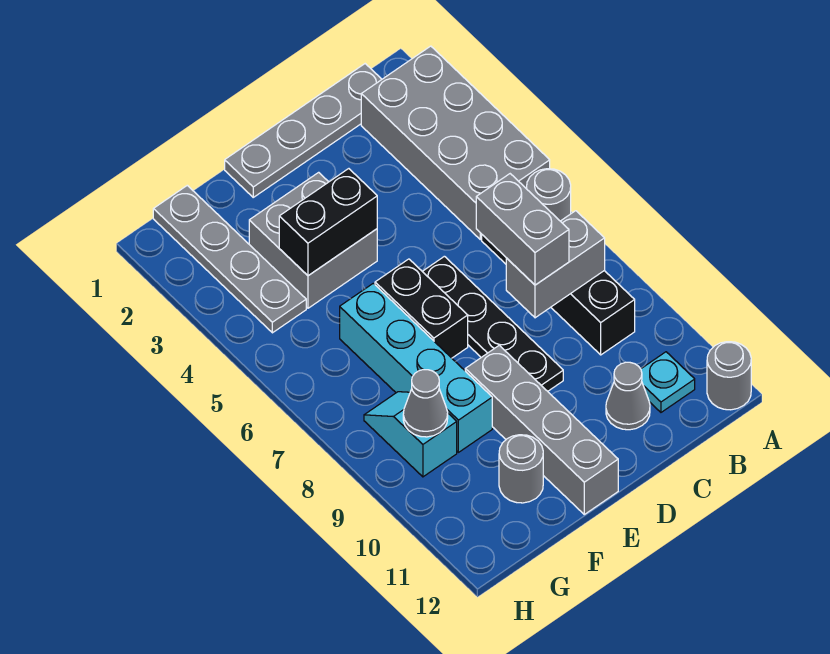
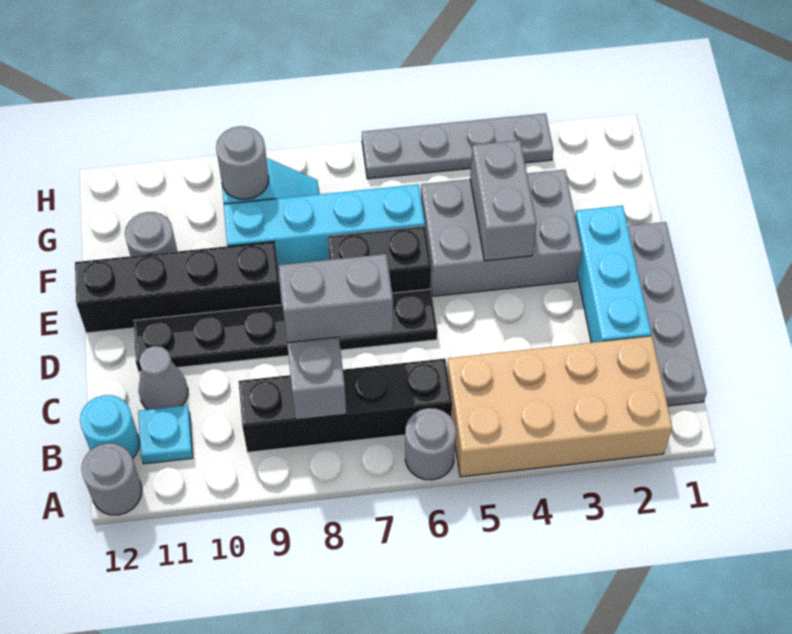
grey brick A2:B5 level 1 -> tan brick A2:B5 level 1
none -> cyan round brick B12 level 1
none -> cyan brick C2:E2 level 1
black plate D6:D9 level 1 -> black plate D6:D11 level 1
grey brick E3:F4 level 1 -> grey brick E3:F5 level 1
black brick E4:F4 level 2 -> grey brick E4:F4 level 2
grey brick E9:E12 level 1 -> black brick E9:E12 level 1
grey plate G1:G4 level 1 -> grey plate H3:H6 level 1
grey cone G9 level 2 -> grey round brick G9 level 2

